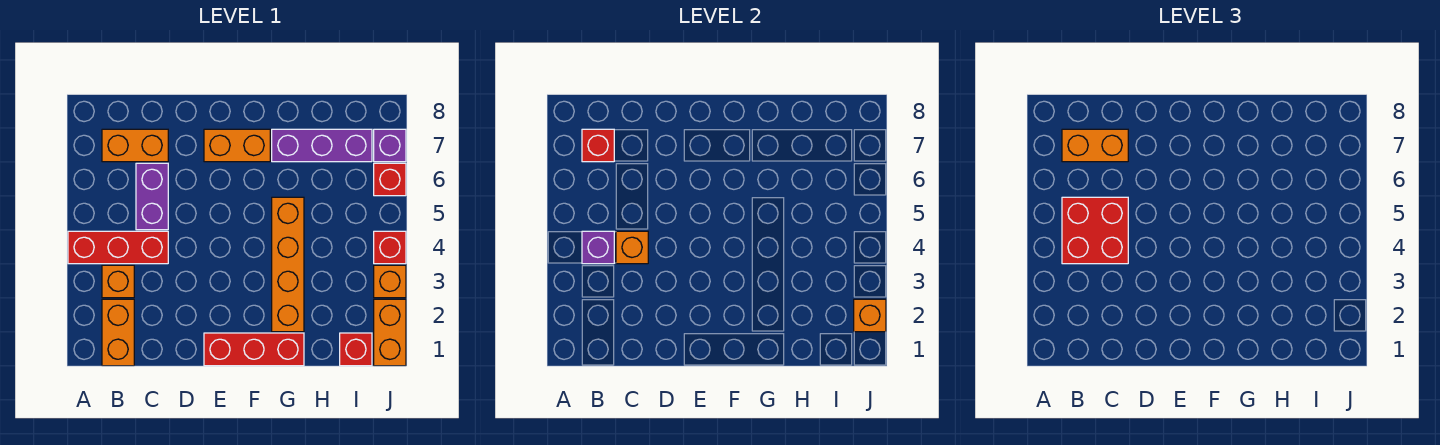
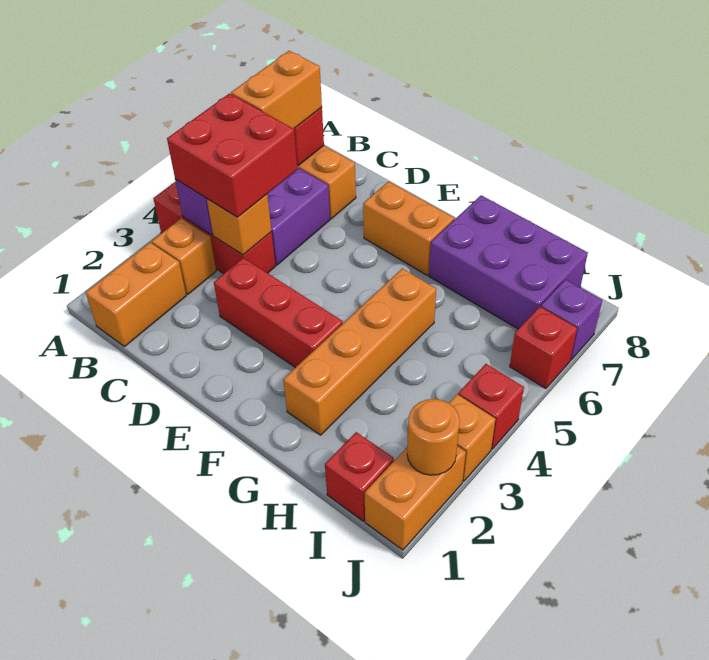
orange brick B7:C7 level 3 -> orange brick B6:B7 level 3
red brick E1:G1 level 1 -> red brick D3:F3 level 1
purple brick G7:I7 level 1 -> purple brick G7:I8 level 1
orange brick J2 level 2 -> orange round brick J2 level 2

